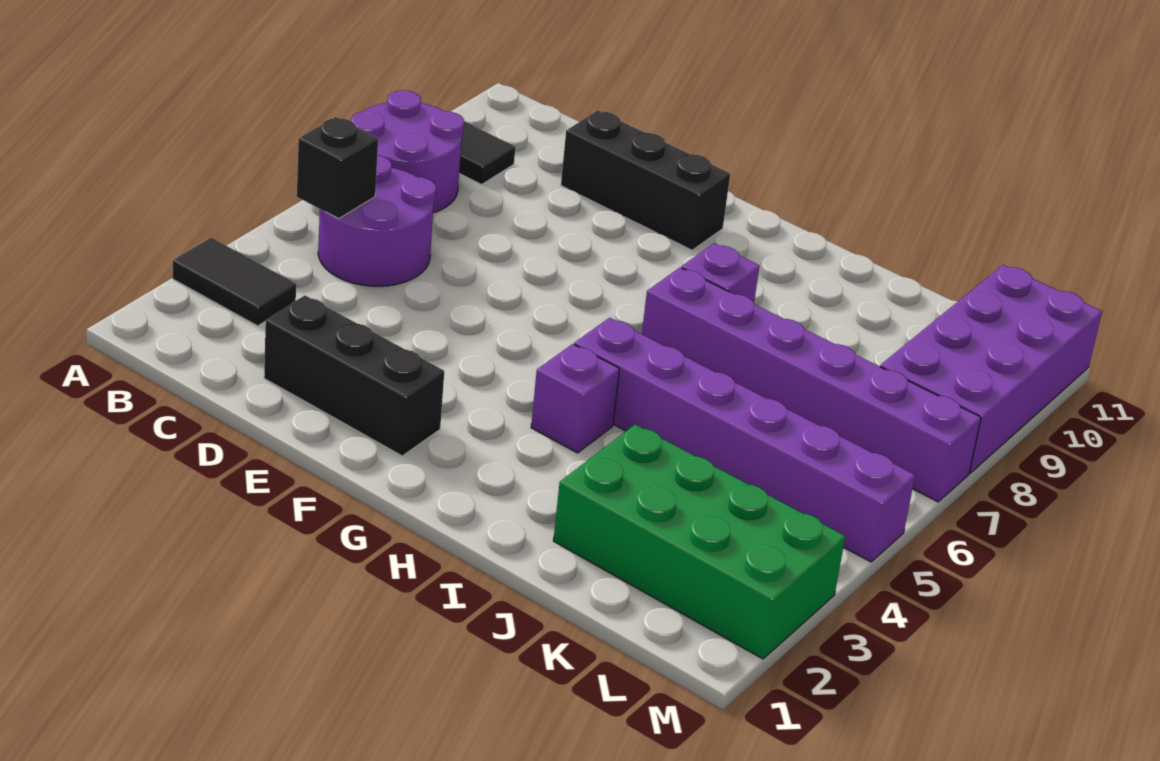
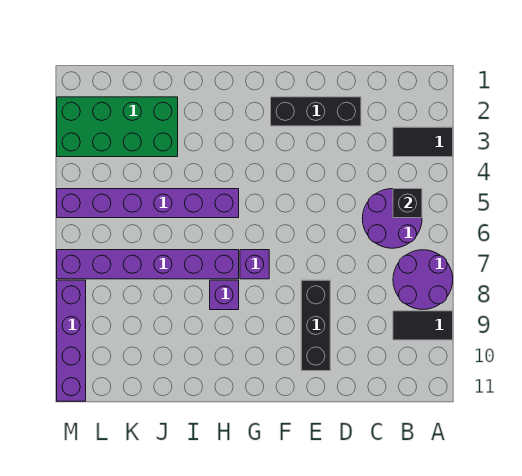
black brick D10:F10 level 1 -> black brick E8:E10 level 1
purple brick H4 level 1 -> purple brick G7 level 1
purple brick L8:M11 level 1 -> purple brick M8:M11 level 1

